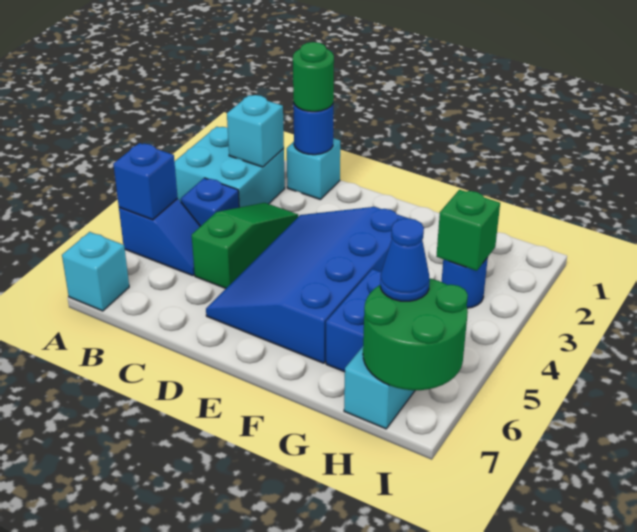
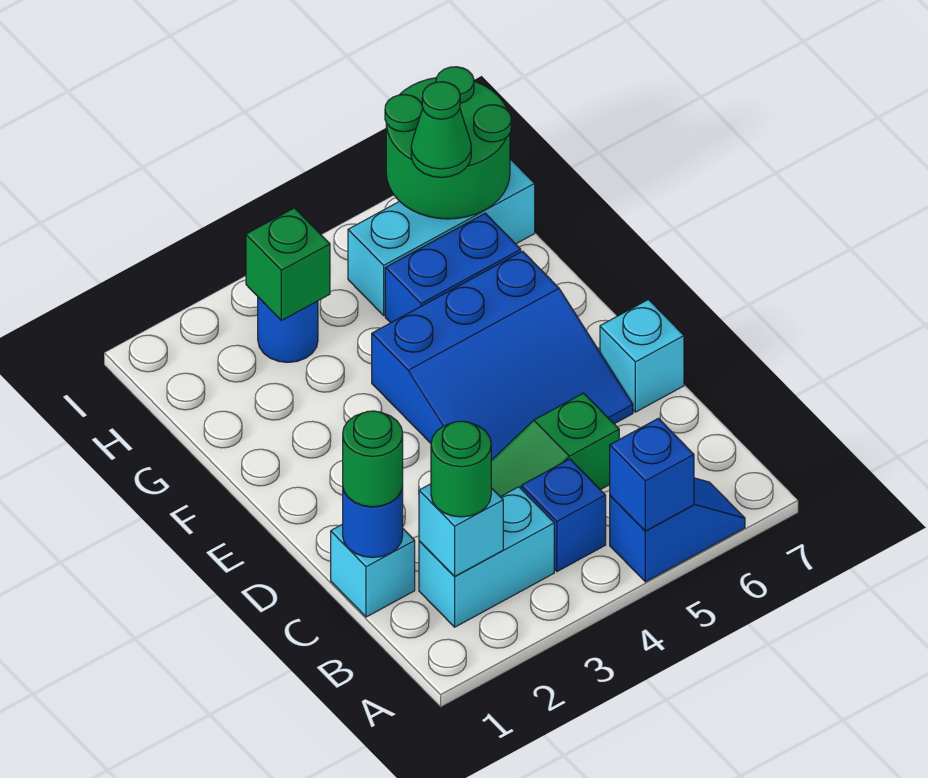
cyan brick A2:B3 level 1 -> cyan brick B2:B3 level 1
blue slope A5:B5 level 1 top A -> blue slope A5:A6 level 1 top 5
cyan brick A7 level 1 -> cyan brick D7 level 1
none -> green round brick B2 level 3
blue slope D3:F6 level 1 top F -> blue slope D4:F6 level 1 top F
blue cone H6 level 3 -> green cone H6 level 3

